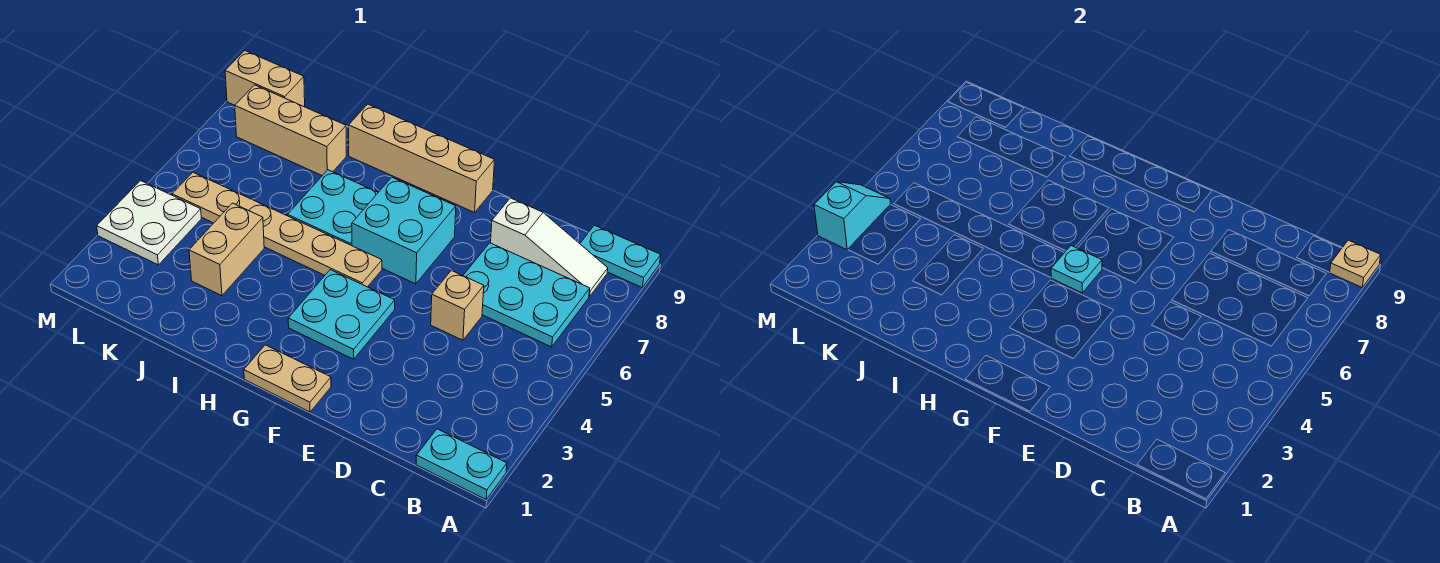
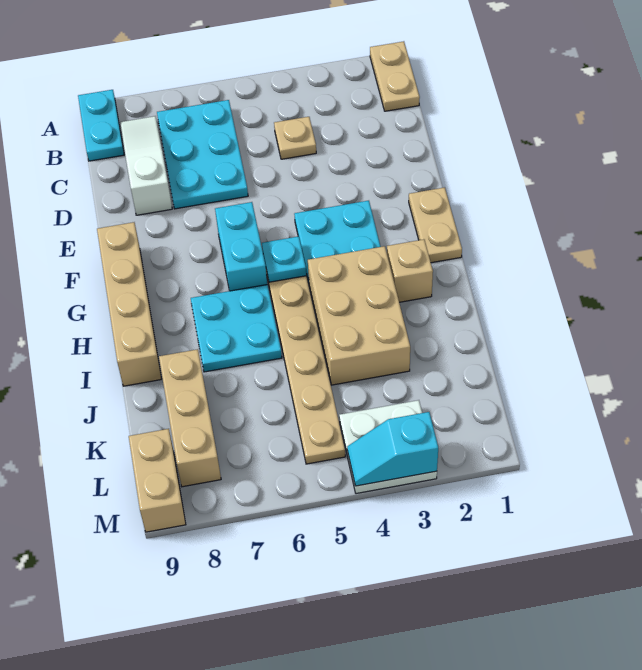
cyan plate A1:B1 level 1 -> tan plate A1:B1 level 1
tan plate A9 level 2 -> tan plate C4 level 1
tan brick D5 level 1 -> tan brick H2 level 1
cyan brick F6:G7 level 1 -> cyan brick F6:G6 level 1
tan brick J3:J4 level 1 -> tan brick H3:J4 level 1

